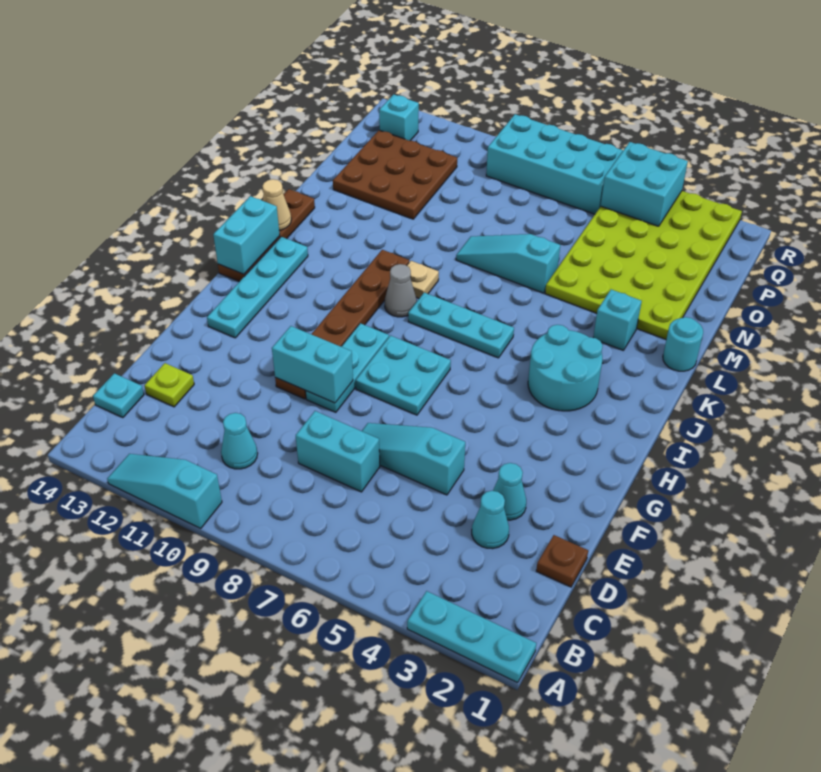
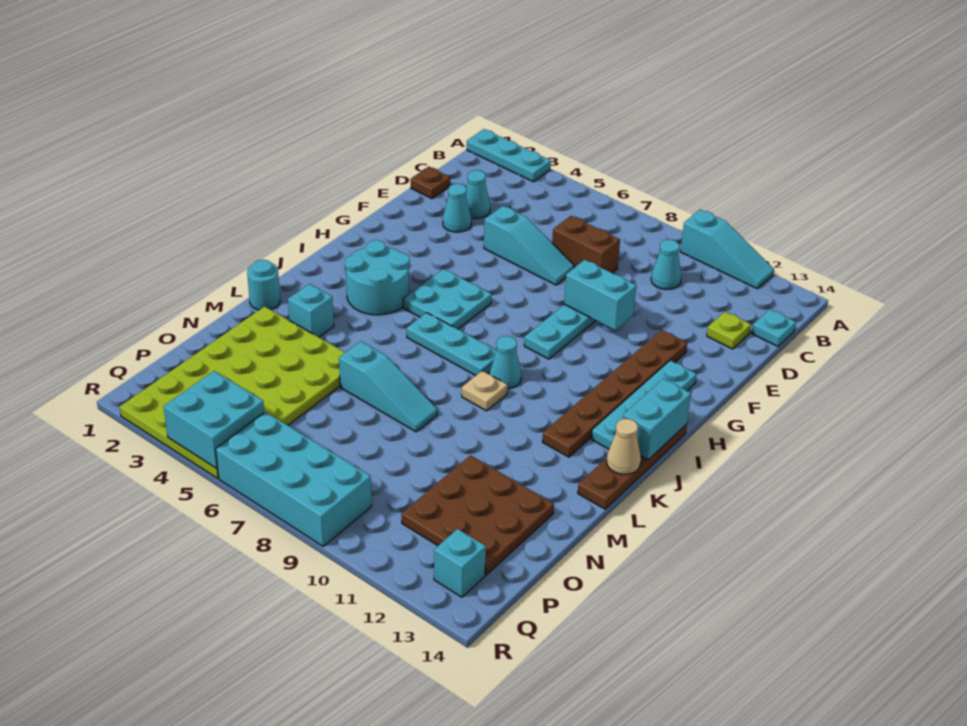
cyan brick D7:D8 level 1 -> brown brick D7:D8 level 1
brown plate F10:K10 level 1 -> brown plate F12:K12 level 1
cyan plate G7:H8 level 1 -> cyan plate H5:I6 level 1
grey cone J9 level 1 -> cyan cone J9 level 1

